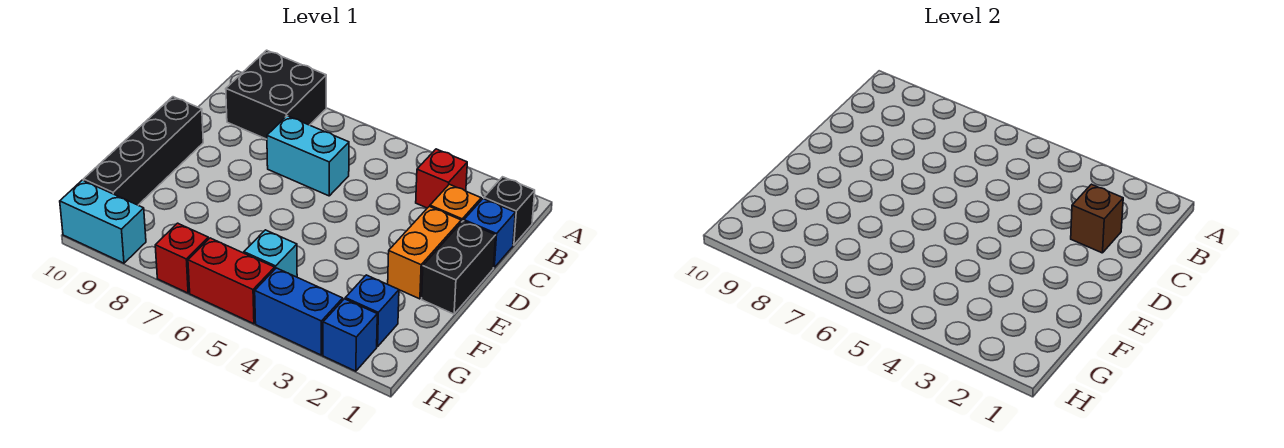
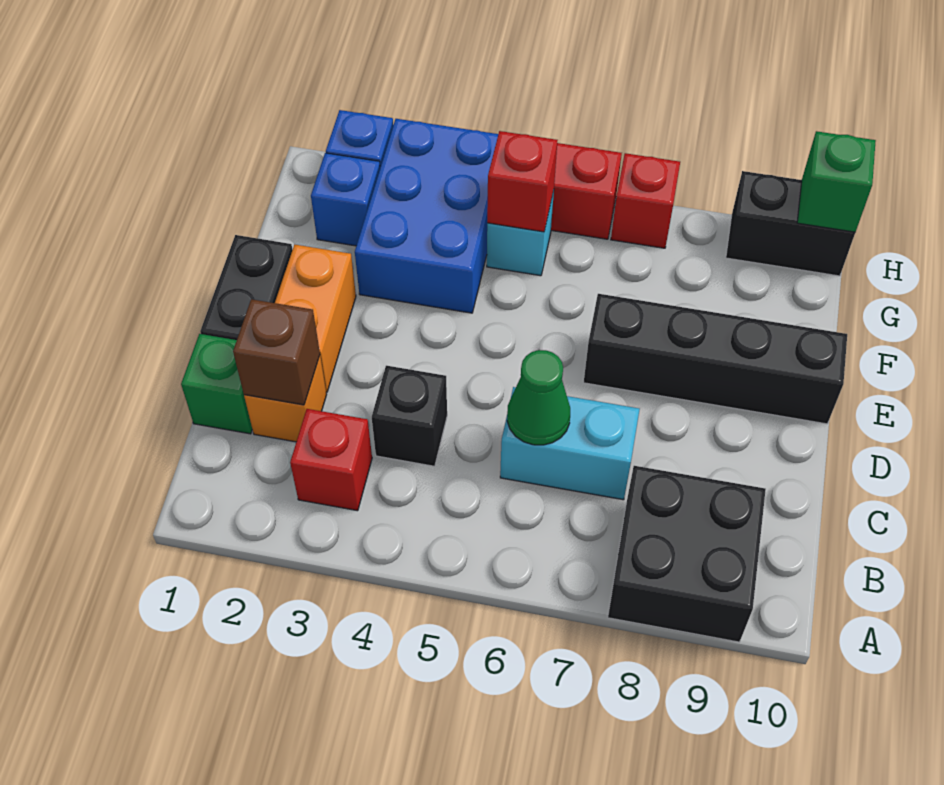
black brick B1 level 1 -> black brick C4 level 1
blue brick C1 level 1 -> green brick C1 level 1
none -> green cone C6 level 2
black brick D10:G10 level 1 -> black brick E7:E10 level 1
none -> red brick G5 level 2
blue brick H3:H4 level 1 -> blue brick F3:H4 level 1
cyan brick H9:H10 level 1 -> black brick H9:H10 level 1
none -> green brick H10 level 2

